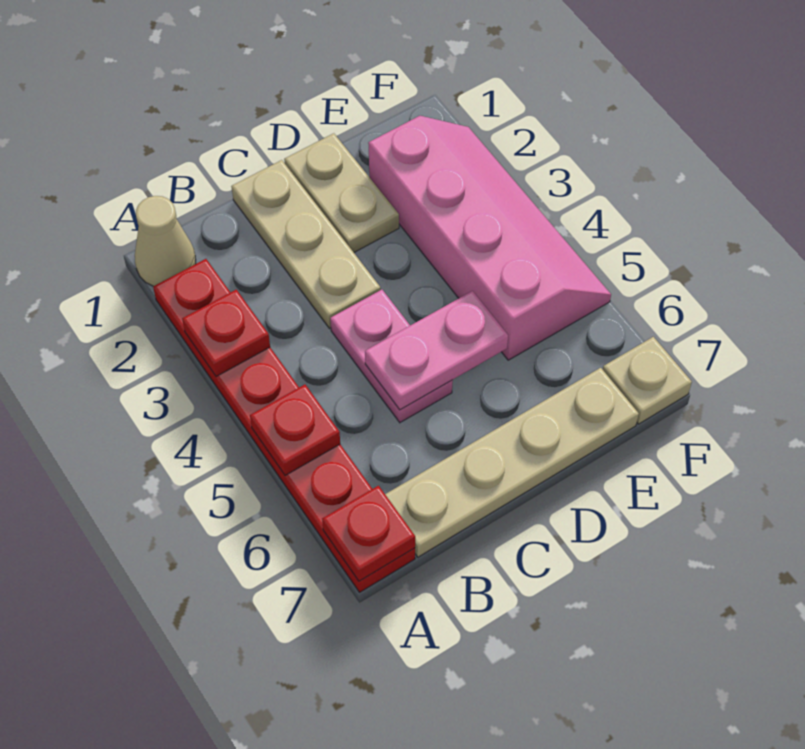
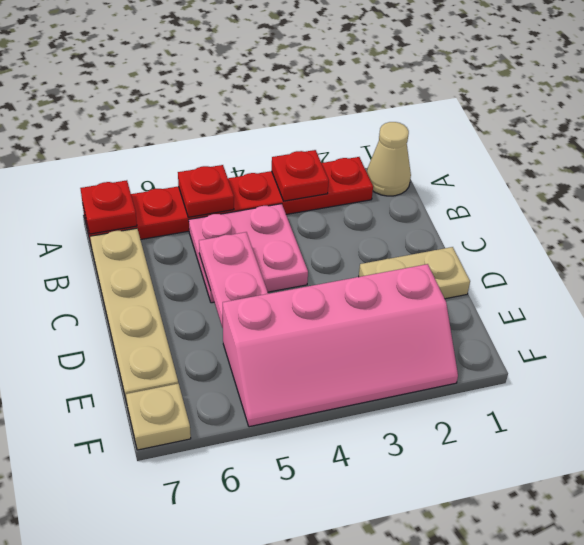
tan plate C1:C3 level 1 -> none
pink plate C4:C5 level 1 -> pink plate B4:C5 level 1

